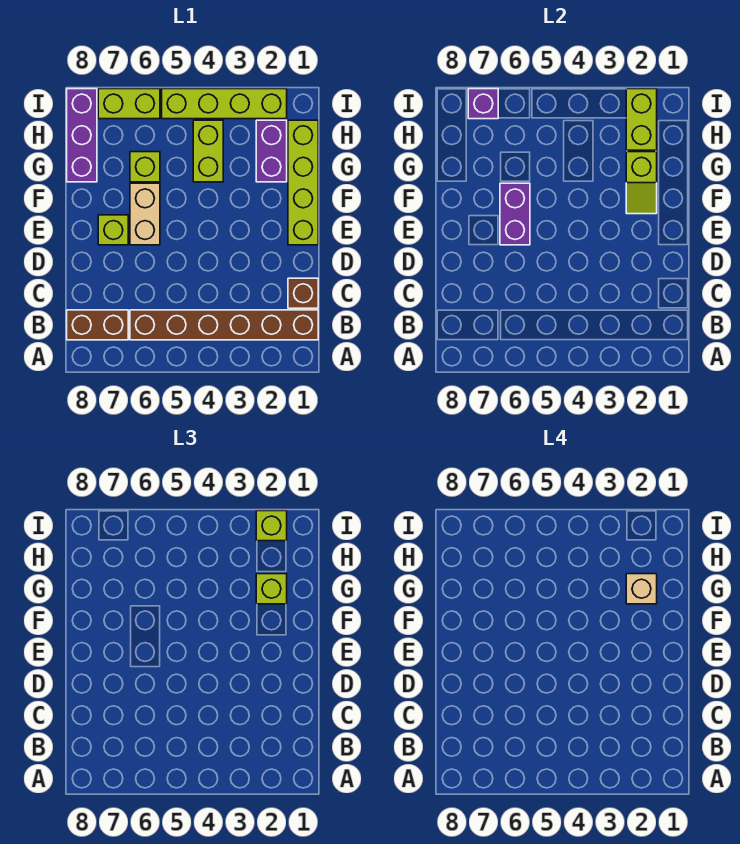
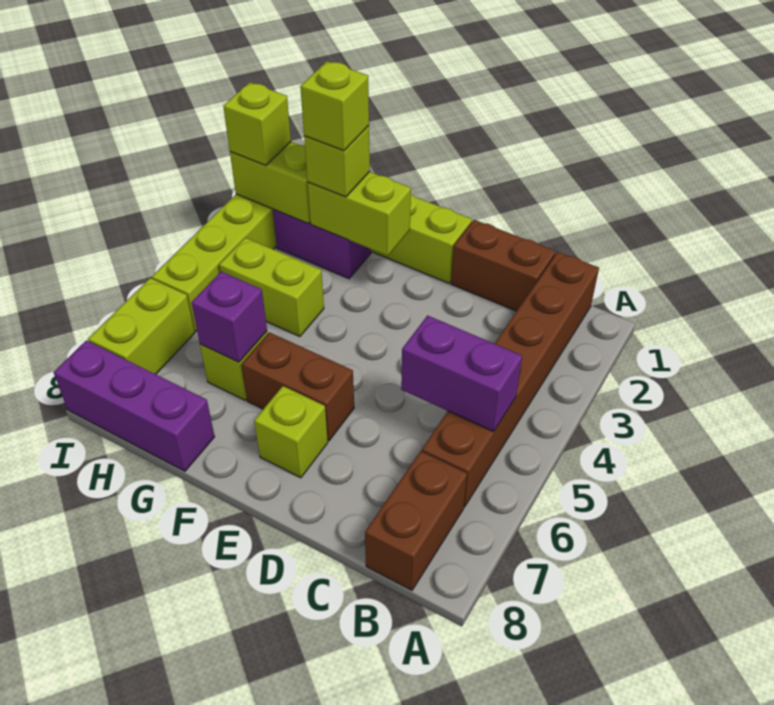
brown brick C1 level 1 -> brown brick C1:D1 level 1
tan brick E6:F6 level 1 -> brown brick E6:F6 level 1
purple brick E6:F6 level 2 -> purple brick B5:C5 level 2
lime slope F2:G2 level 2 top G -> lime brick F2:G2 level 2
tan brick G2 level 4 -> lime brick G2 level 4
purple brick I7 level 2 -> purple brick G6 level 2

